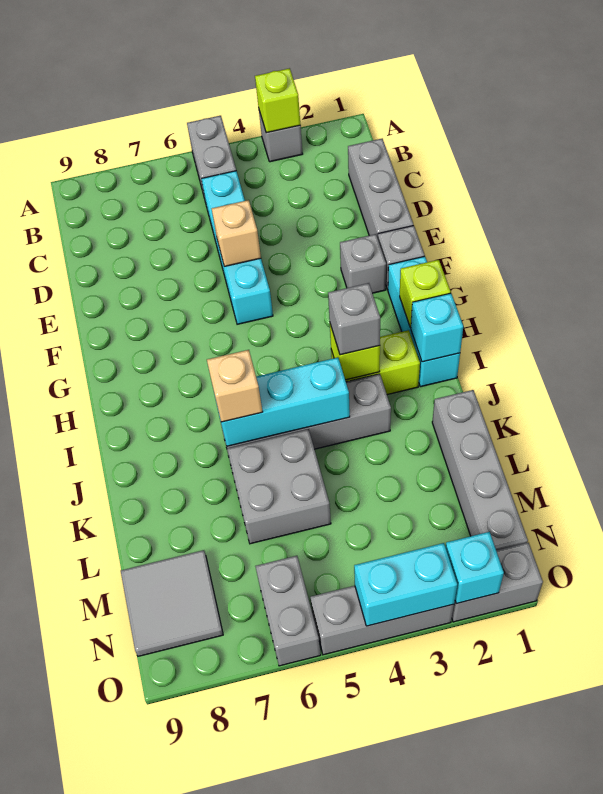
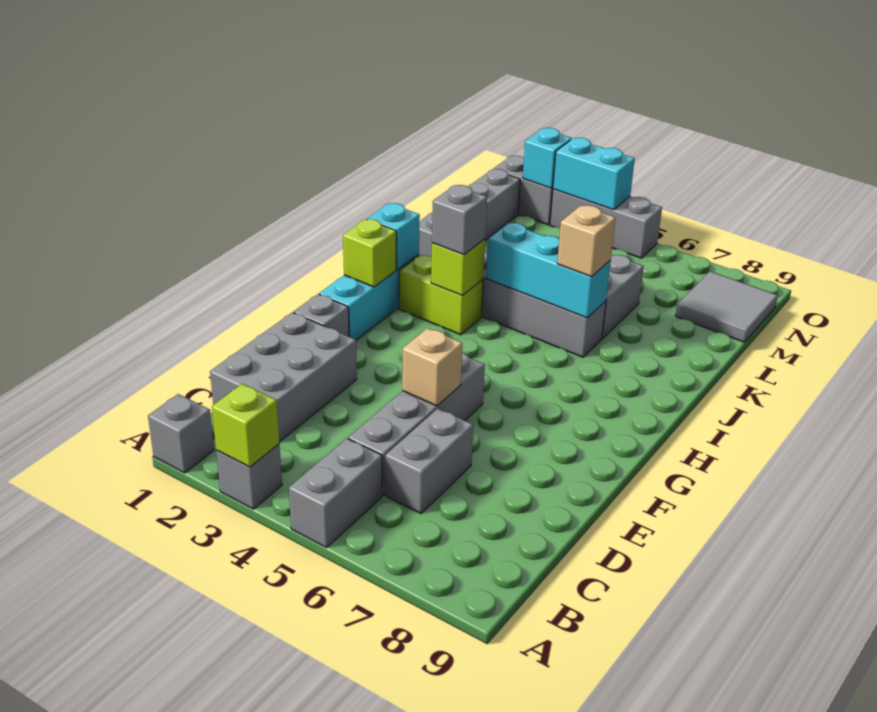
grey brick C1:E1 level 1 -> grey brick C1:E2 level 1
cyan brick C5:F5 level 1 -> grey brick C5:F5 level 1
grey brick F2 level 1 -> grey brick A1 level 1
grey brick N6:O6 level 1 -> grey brick C6:D6 level 1

